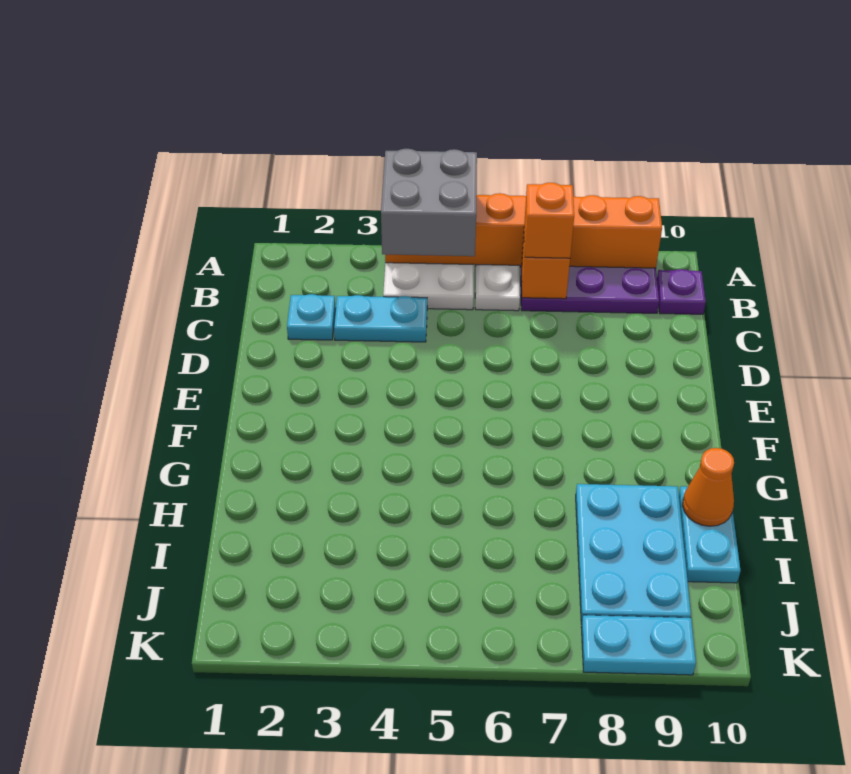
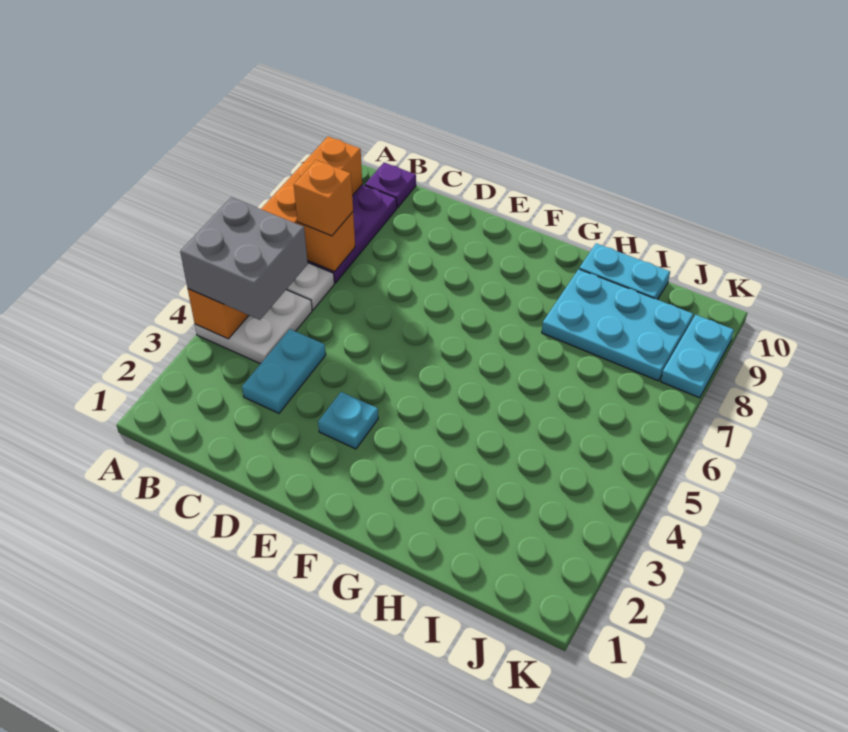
cyan plate C2 level 1 -> cyan plate E3 level 1
orange cone H10 level 2 -> none

